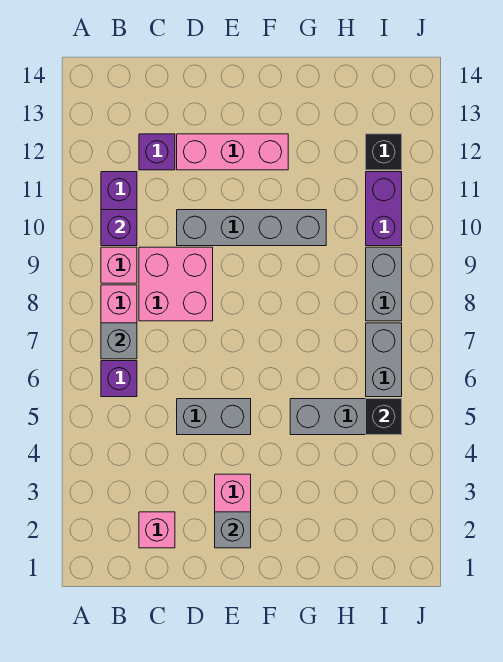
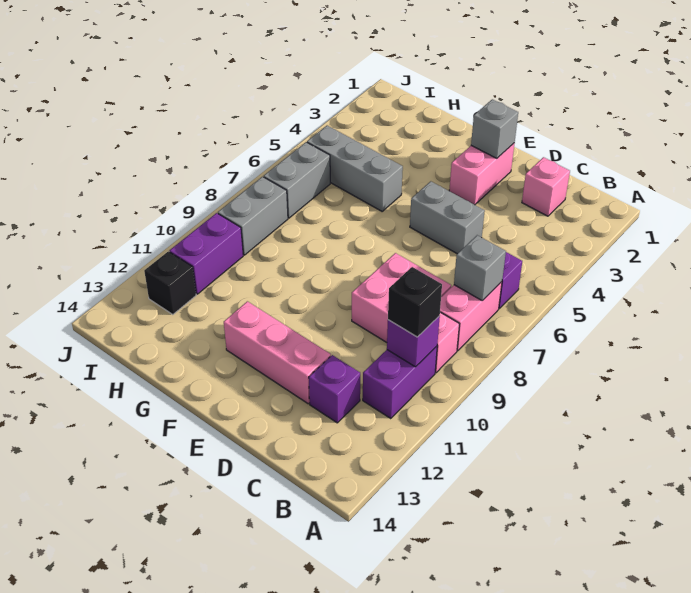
grey brick D10:G10 level 1 -> none
black brick I5 level 2 -> black brick B10 level 3

